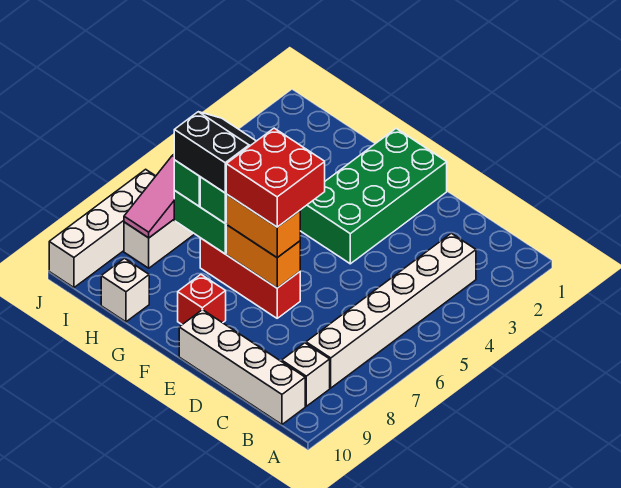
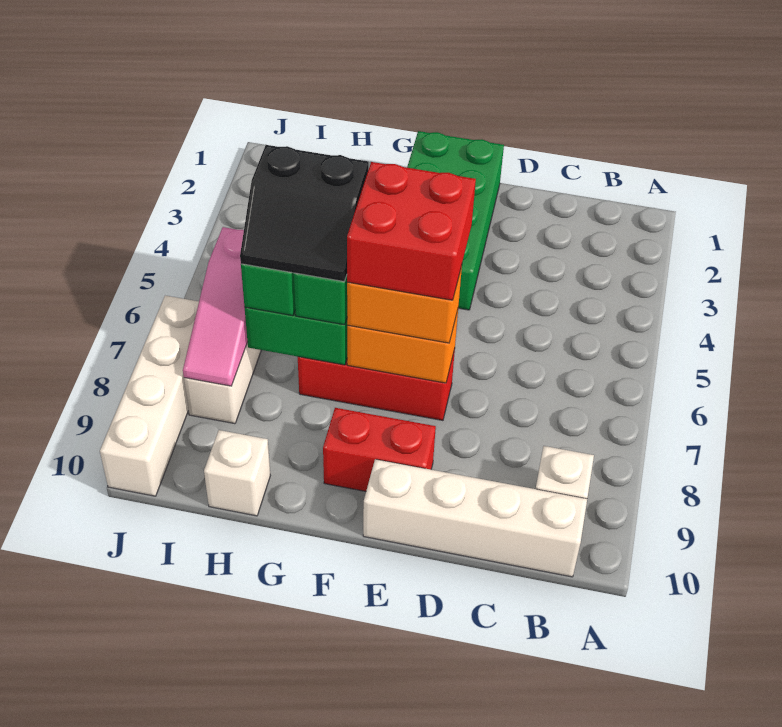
white brick B3:B8 level 1 -> none
red brick F9 level 1 -> red brick E9:F9 level 1
black slope G6:H7 level 4 top 7 -> black slope G6:H7 level 4 top 6

